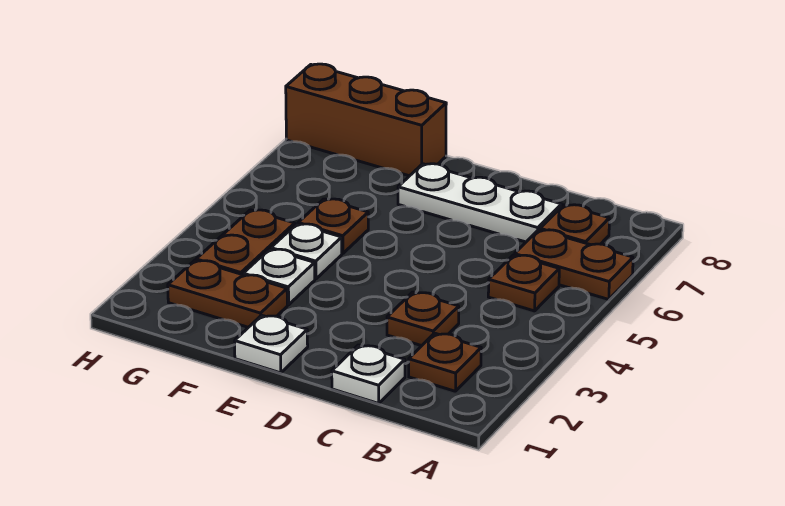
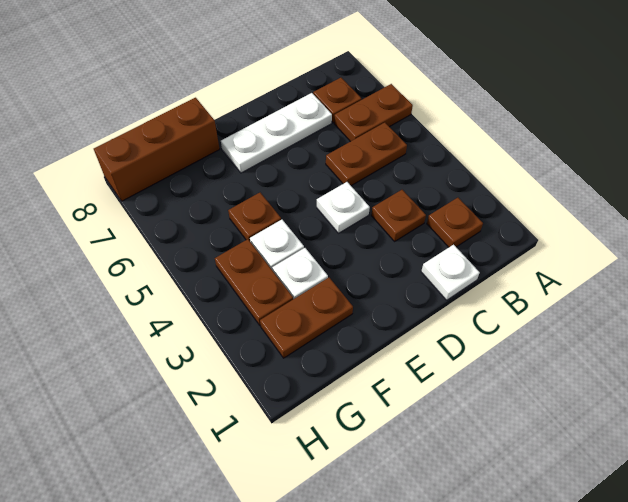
brown plate B5 level 1 -> brown plate B5:C5 level 1
white plate E1 level 1 -> white plate D4 level 1

